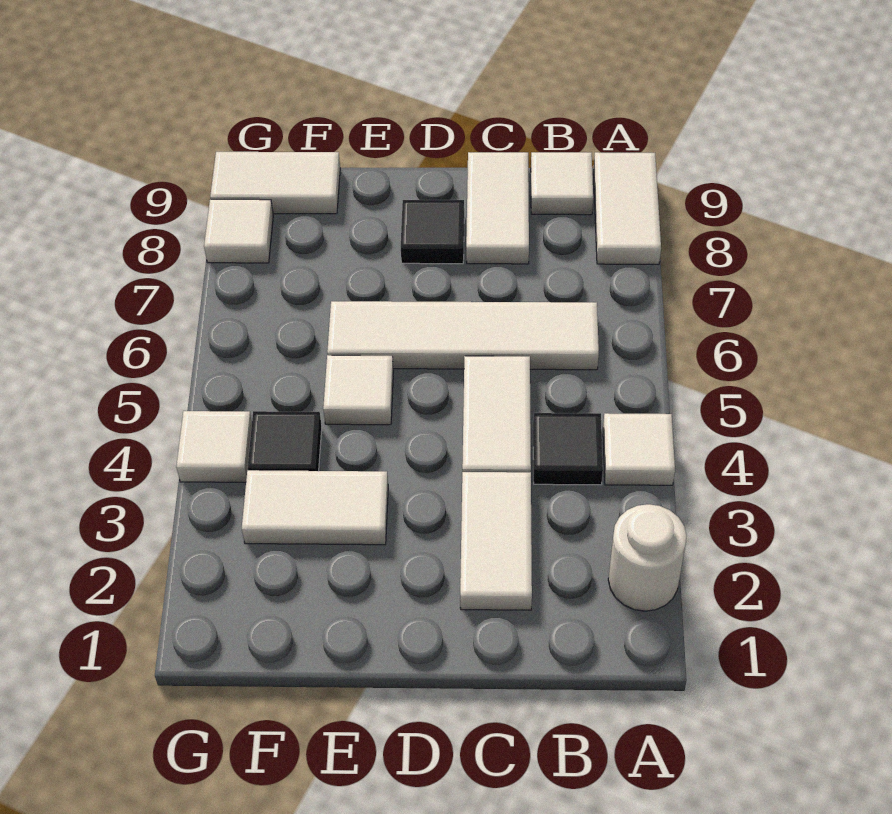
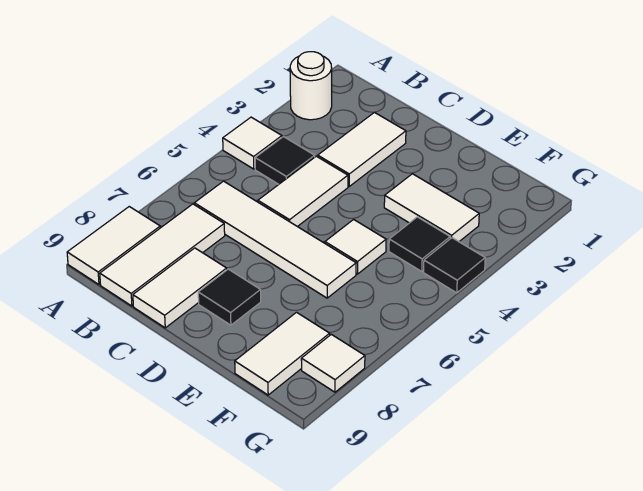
white tile B9 level 1 -> white tile B7:B9 level 1
white tile F9:G9 level 1 -> white tile F8:F9 level 1
white tile G4 level 1 -> black tile G4 level 1

